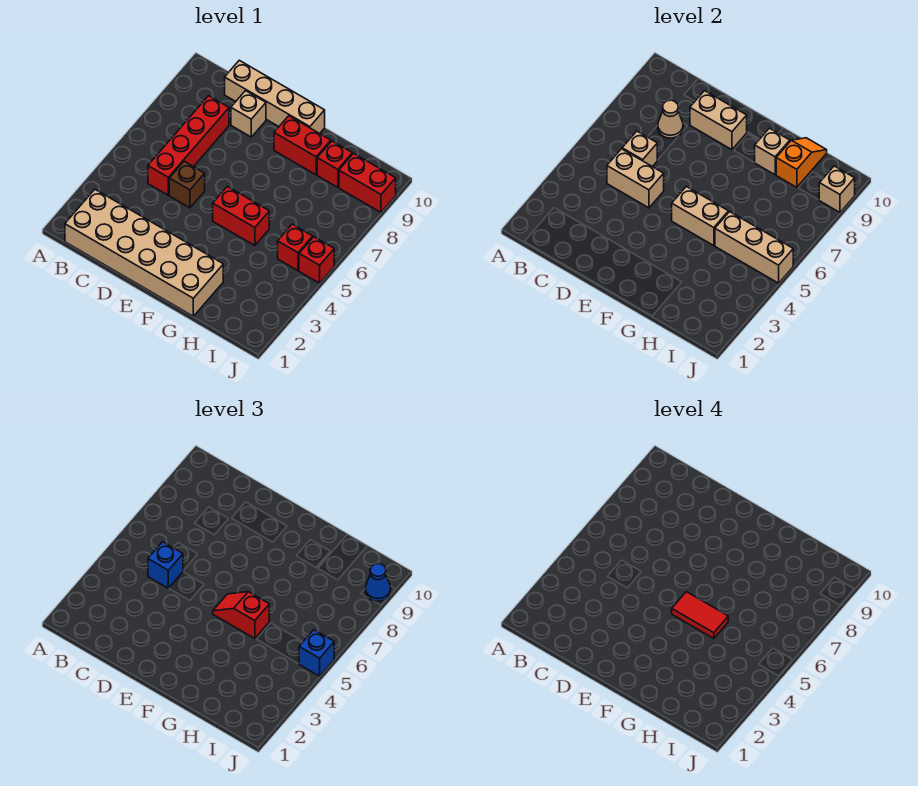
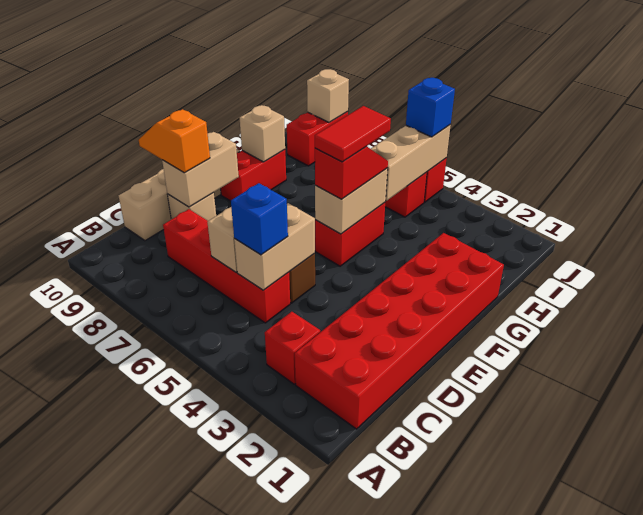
tan brick B1:G2 level 1 -> red brick B1:G2 level 1
tan cone C8 level 2 -> none
red slope F5:G5 level 3 top G -> red slope F5:G5 level 3 top F
red brick H9 level 1 -> red brick B3 level 1
orange slope H9:H10 level 2 top 9 -> orange slope D9:D10 level 3 top 9
blue cone J9 level 3 -> none

